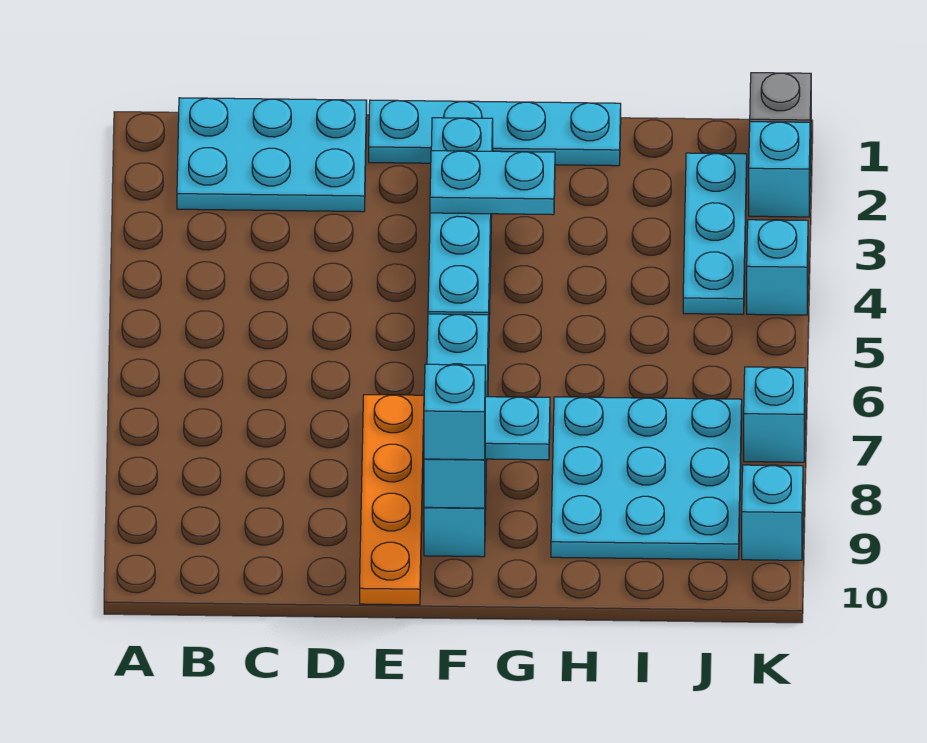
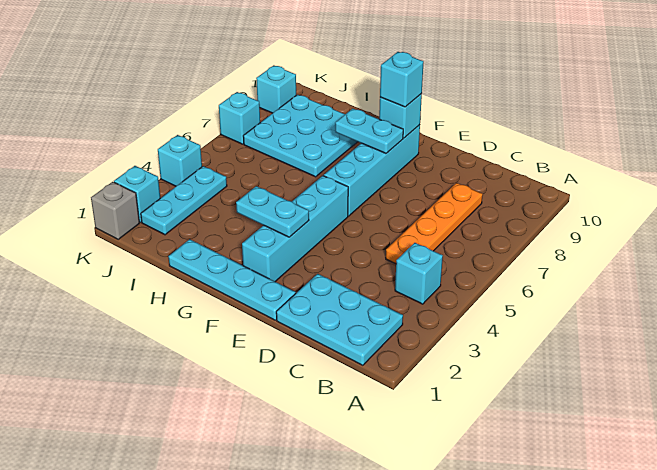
none -> cyan brick B4 level 1
orange plate E7:E10 level 1 -> orange plate C5:C8 level 1

